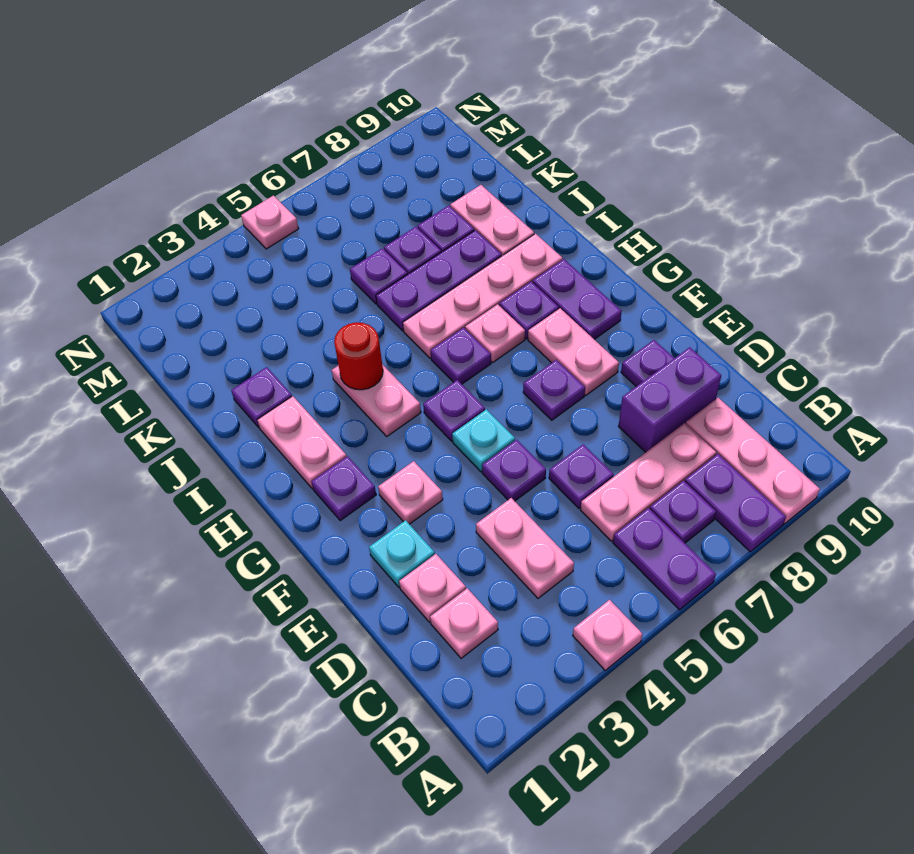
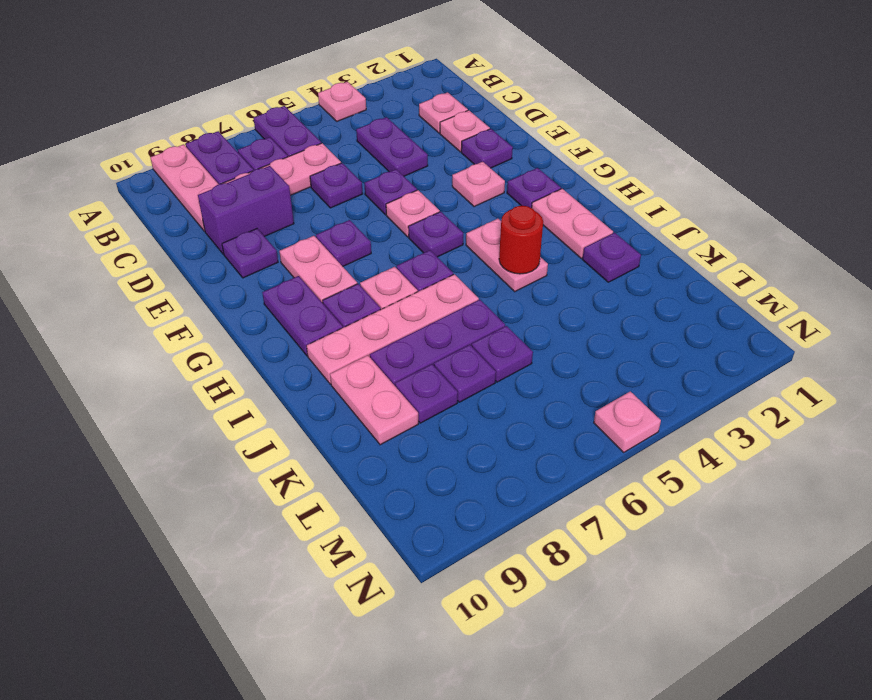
pink plate C4:D4 level 1 -> purple plate C4:D4 level 1
cyan plate E2 level 1 -> purple plate E2 level 1
cyan plate F5 level 1 -> pink plate F5 level 1

